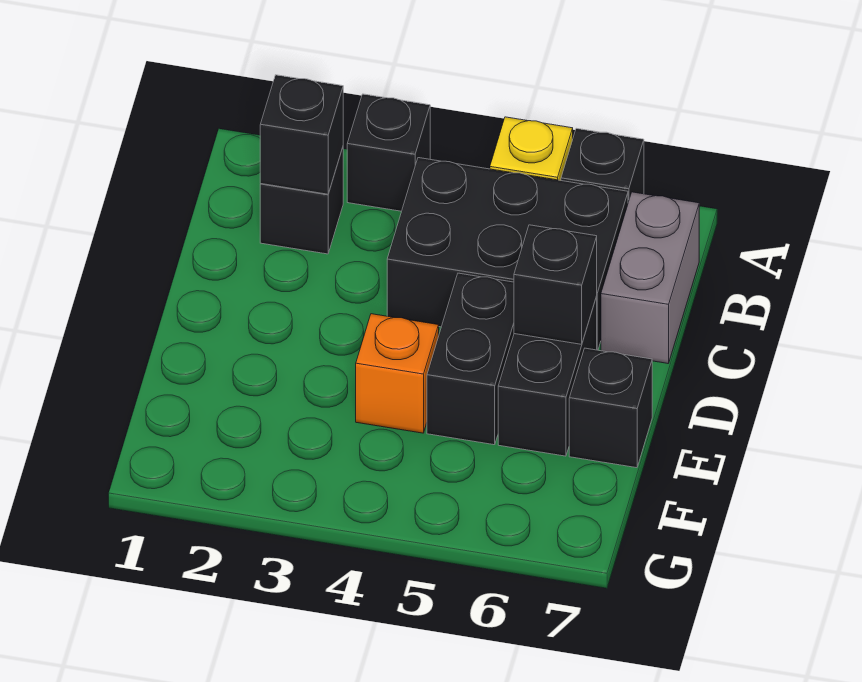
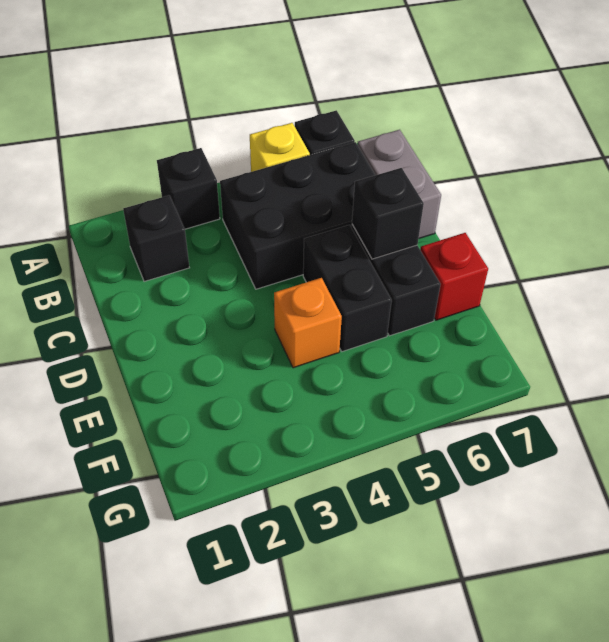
black brick B2 level 2 -> none
black brick E7 level 1 -> red brick E7 level 1

